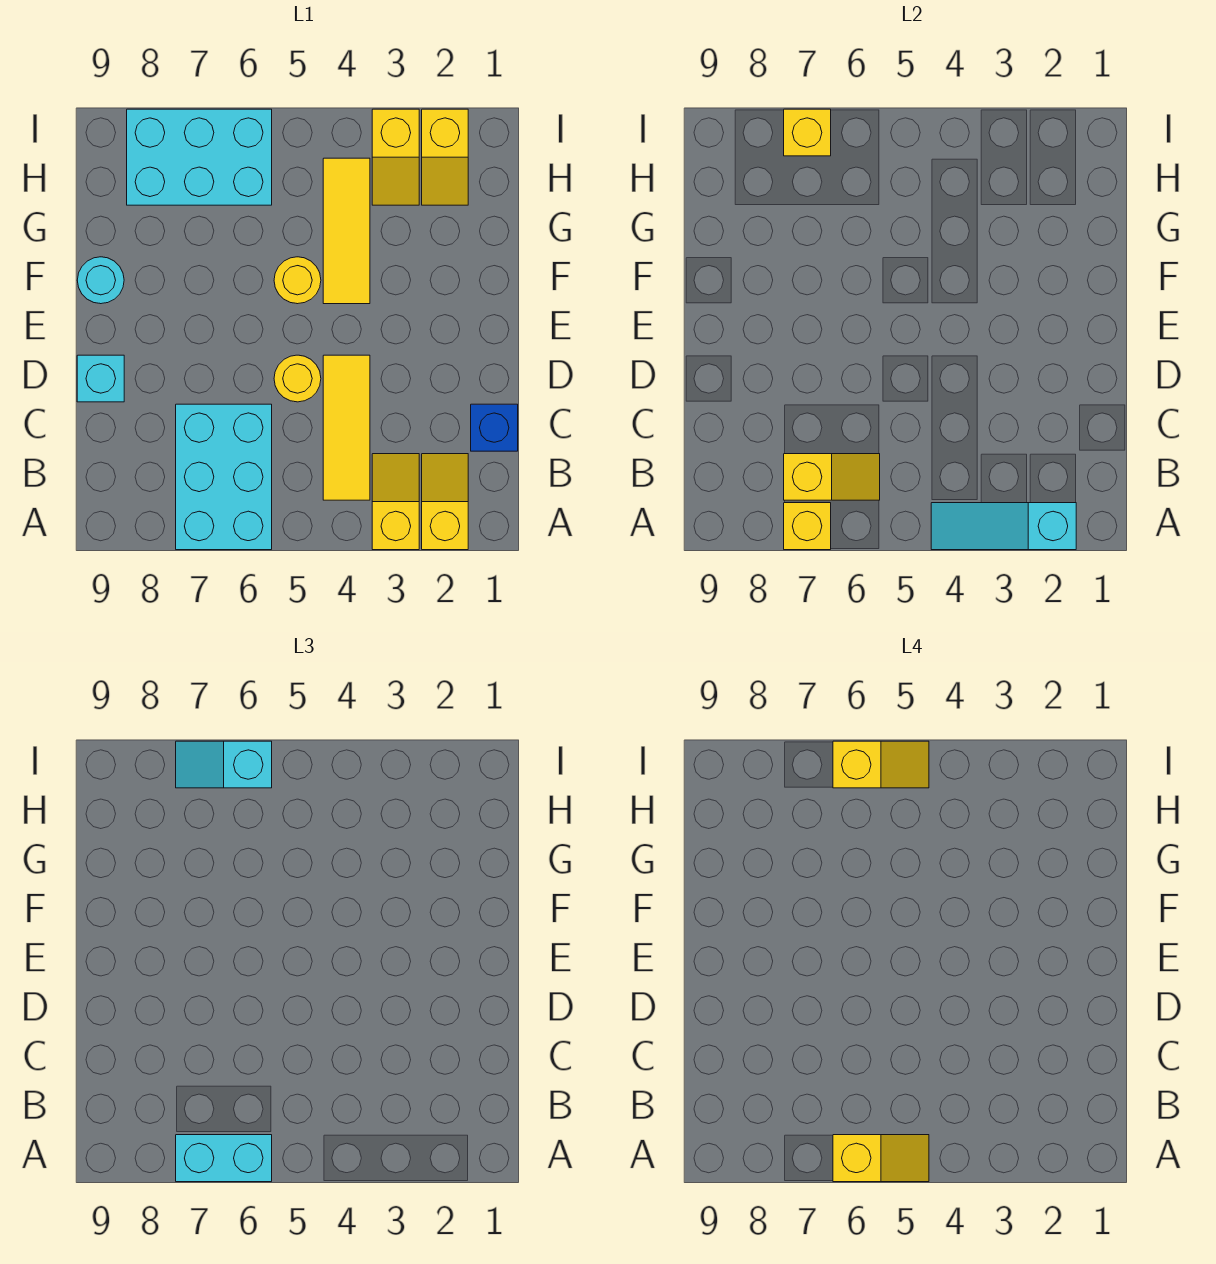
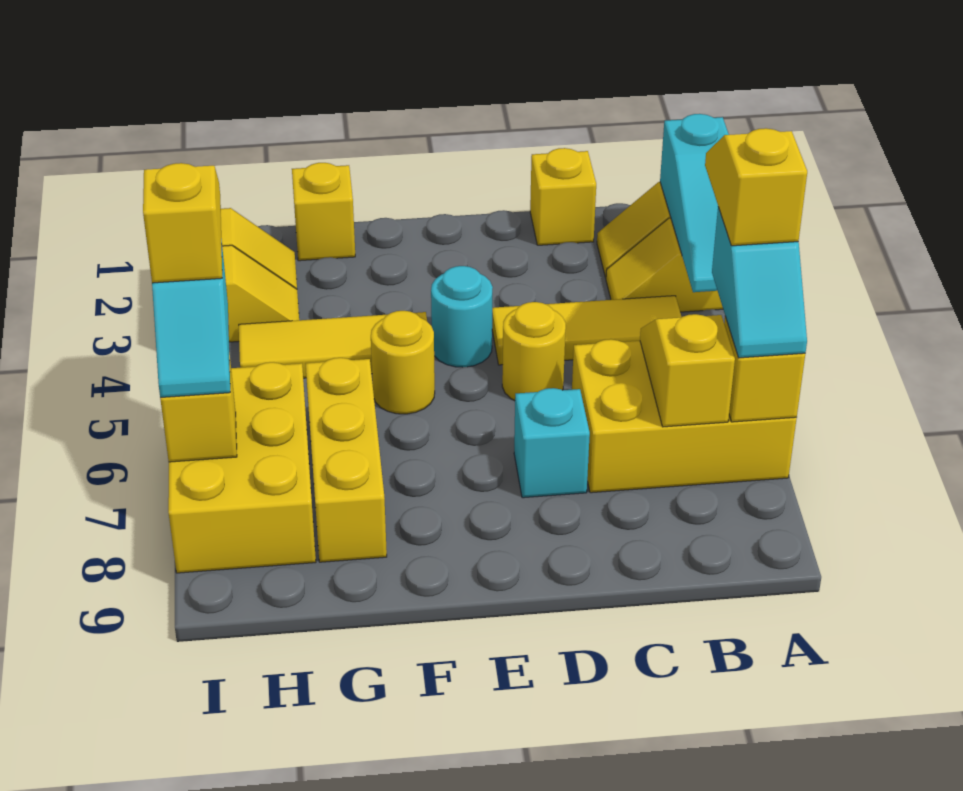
cyan brick A6:C7 level 1 -> yellow brick A6:C7 level 1
cyan brick A6:A7 level 3 -> cyan slope A6:A7 level 3 top 6
blue brick C1 level 1 -> yellow brick C1 level 1
cyan brick D9 level 1 -> cyan brick D7 level 1
cyan round brick F9 level 1 -> cyan round brick E4 level 1
none -> yellow brick G1 level 1
none -> yellow brick G6:G8 level 1
cyan brick H6:I8 level 1 -> yellow brick H6:I8 level 1

